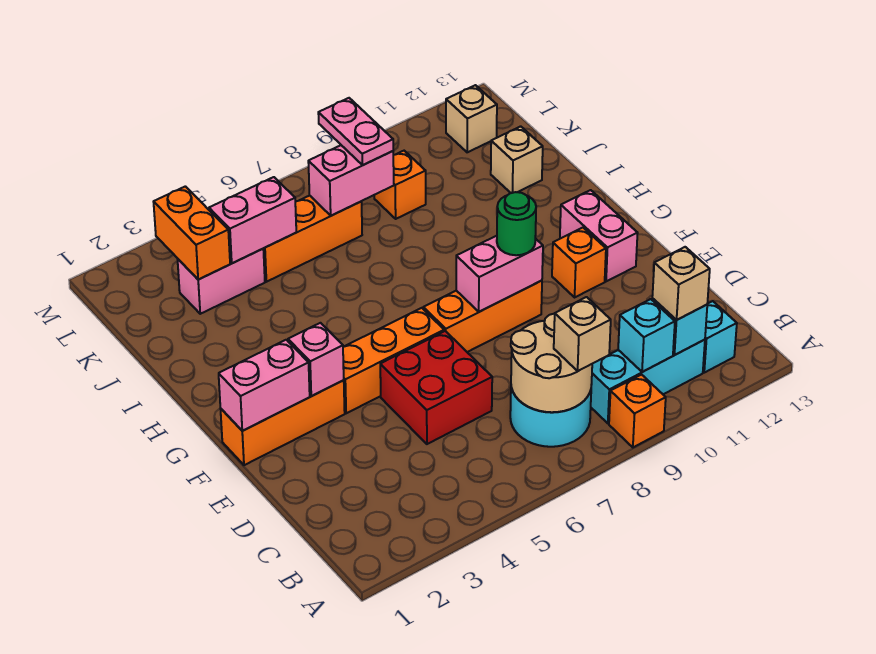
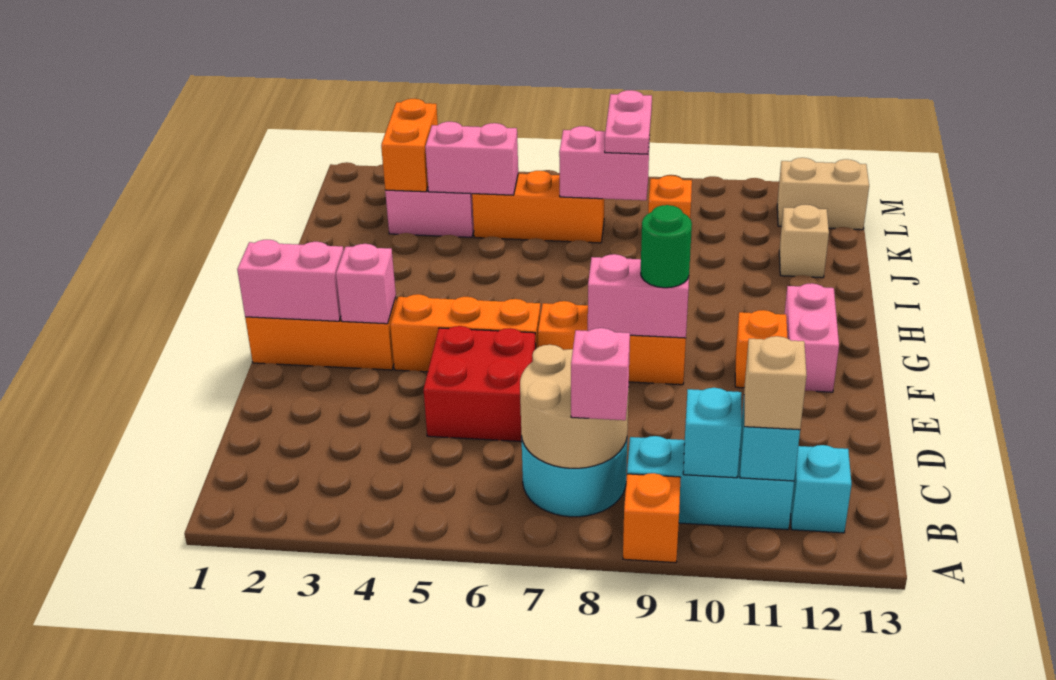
tan brick B8 level 3 -> pink brick B8 level 3
tan brick L12 level 1 -> tan brick L12:L13 level 1

